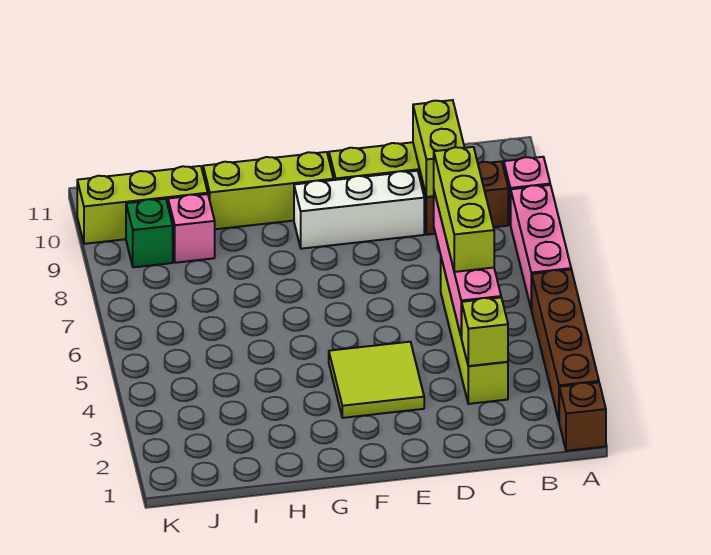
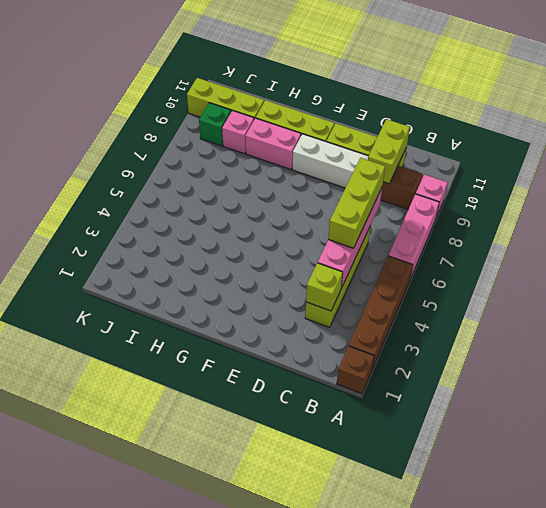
lime tile E3:F4 level 1 -> none
none -> pink brick G9:H9 level 1

